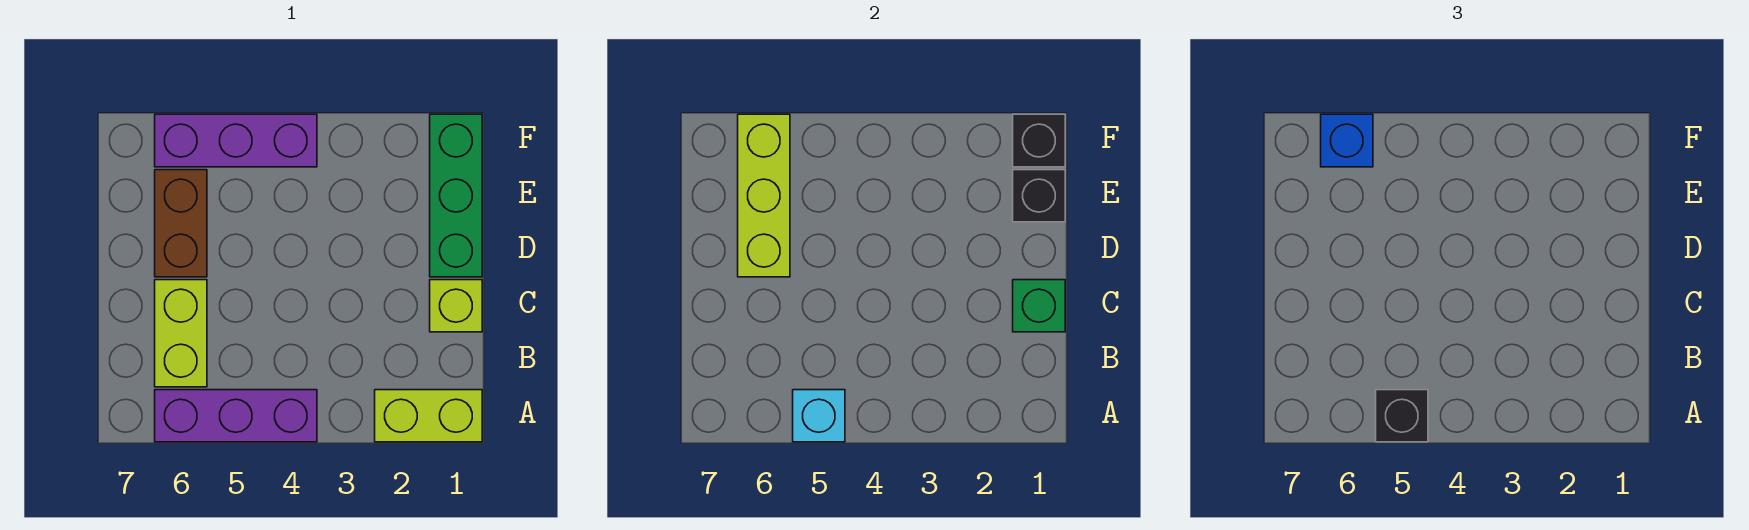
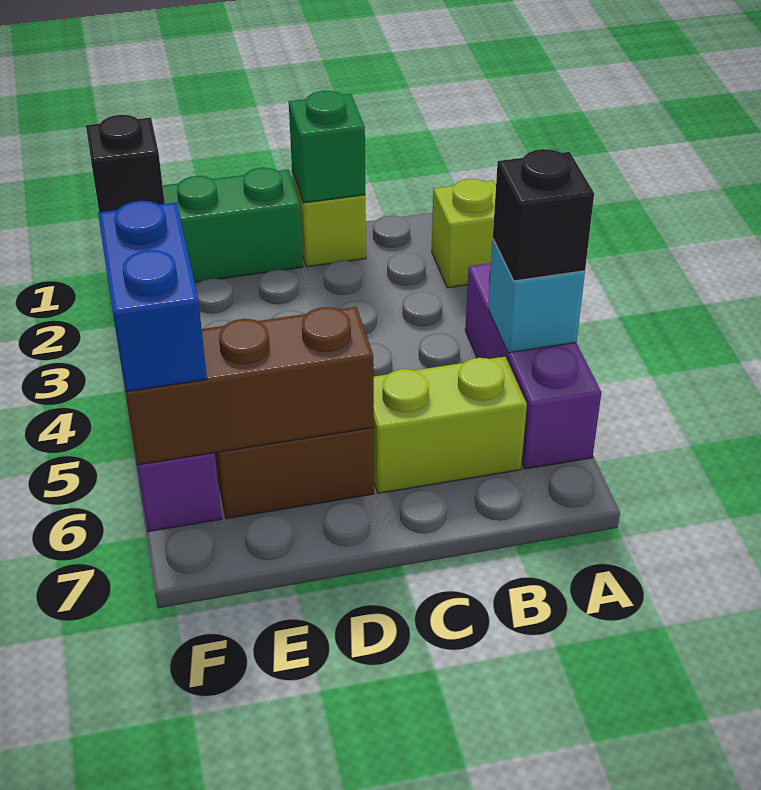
lime brick A1:A2 level 1 -> lime brick A2 level 1
lime brick D6:F6 level 2 -> brown brick D6:F6 level 2
black brick E1 level 2 -> none
blue brick F6 level 3 -> blue brick F5:F6 level 3

